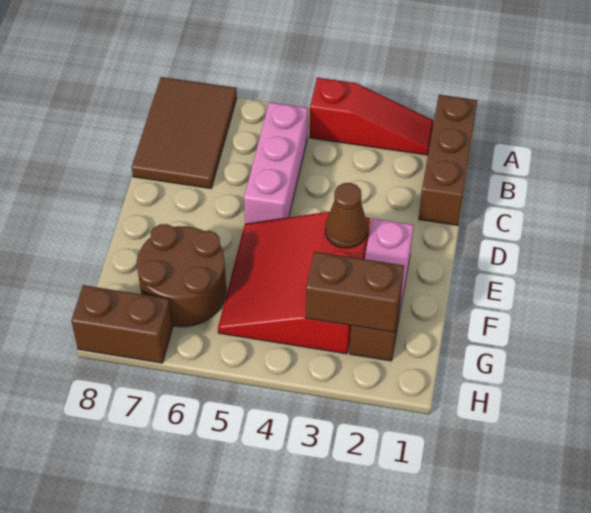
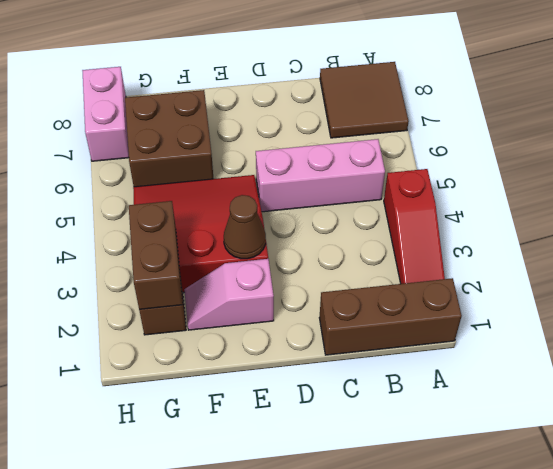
brown tile A7:C8 level 1 -> brown tile A7:B8 level 1
brown round brick F6:G7 level 1 -> brown brick F6:G7 level 1
brown brick H7:H8 level 1 -> pink brick H7:H8 level 1

